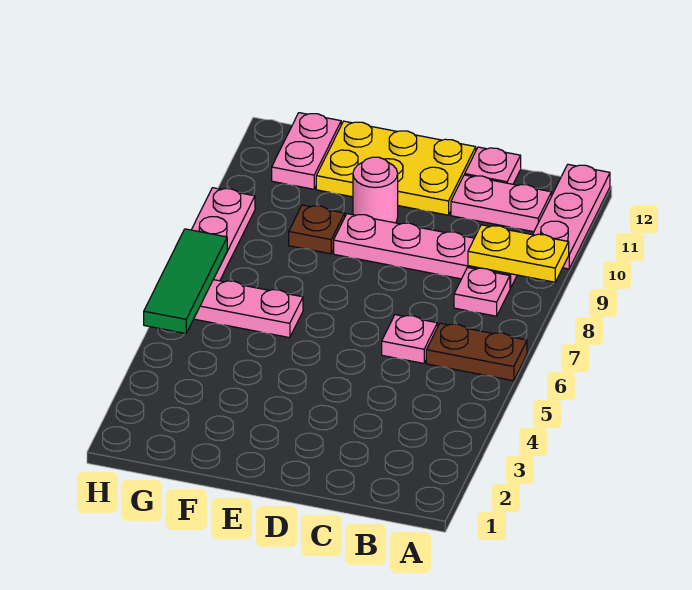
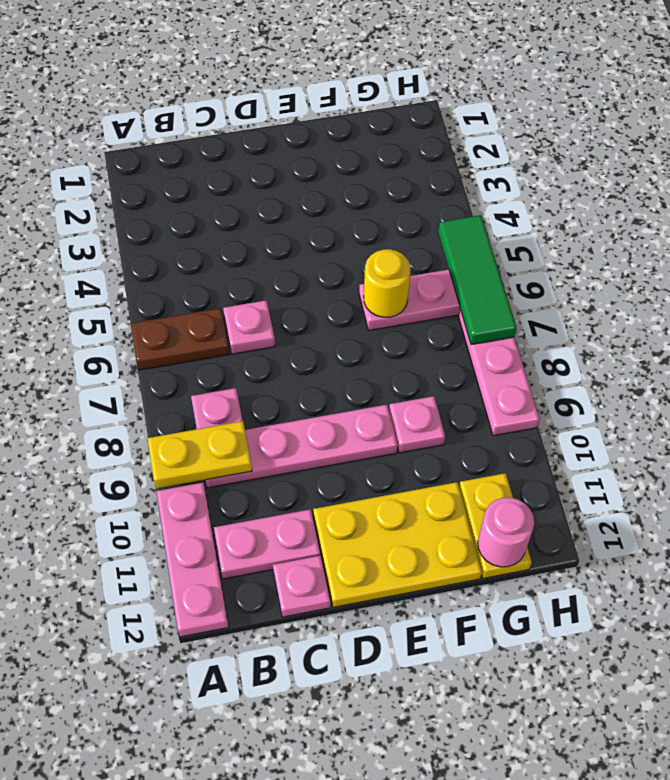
pink round brick E10 level 1 -> pink round brick G12 level 2
none -> yellow round brick F6 level 2
brown plate F9 level 1 -> pink plate F9 level 1
pink plate G11:G12 level 1 -> yellow plate G11:G12 level 1

